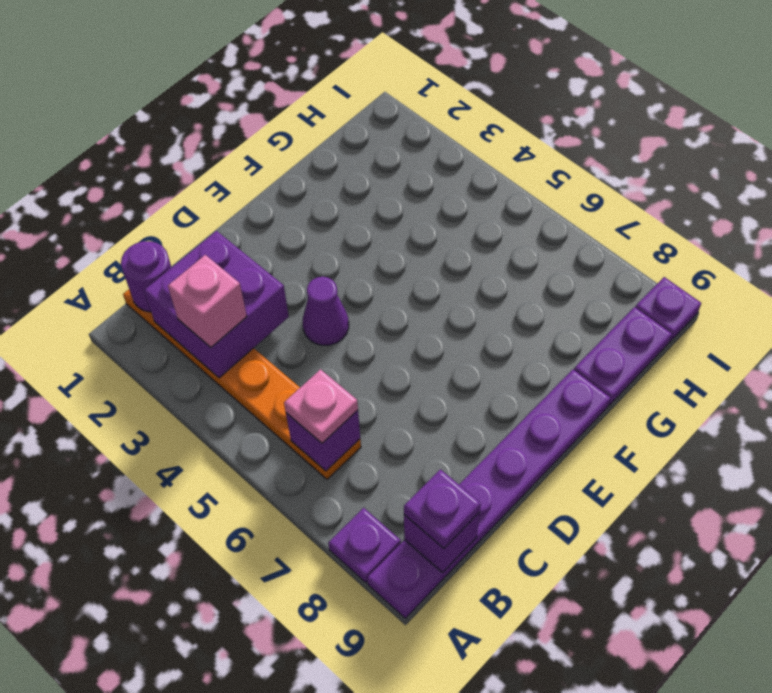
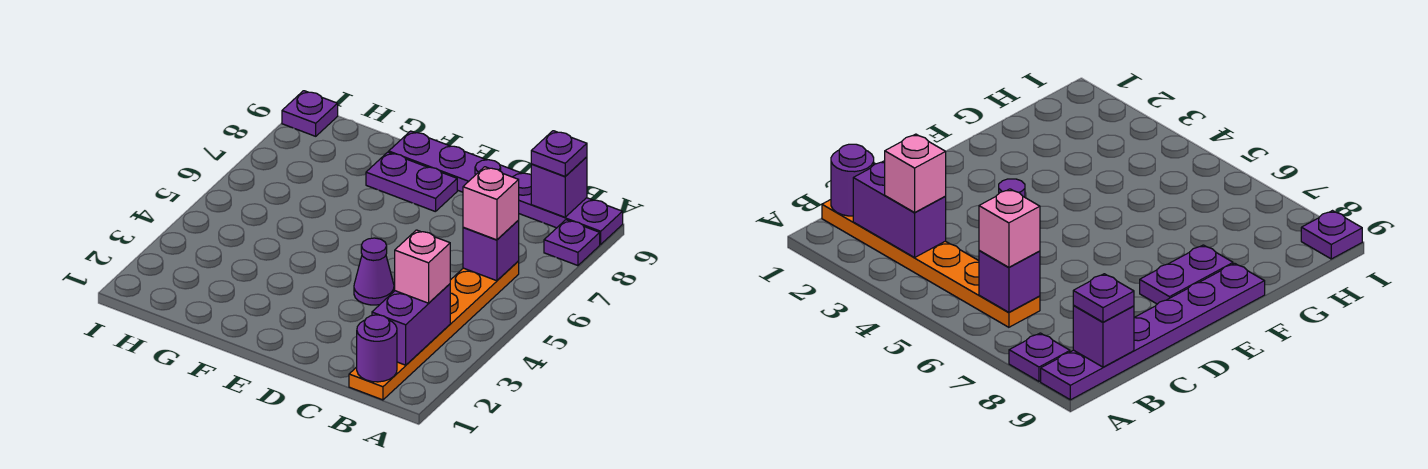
purple brick B2:C3 level 2 -> purple brick B2:B3 level 2
pink plate B6 level 3 -> pink brick B6 level 3
purple plate G9:H9 level 1 -> purple plate E8:F8 level 1

